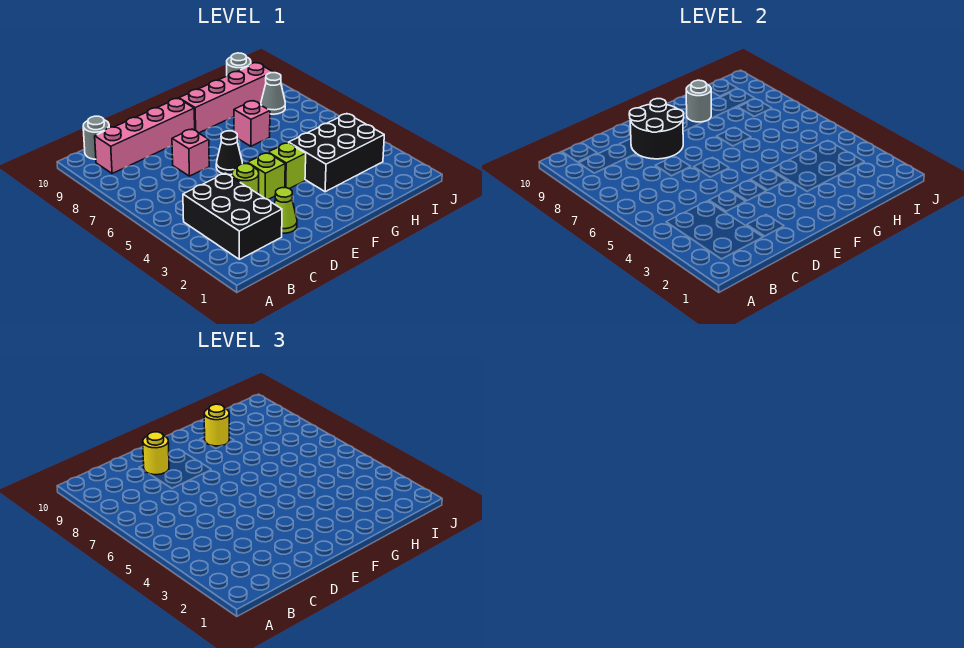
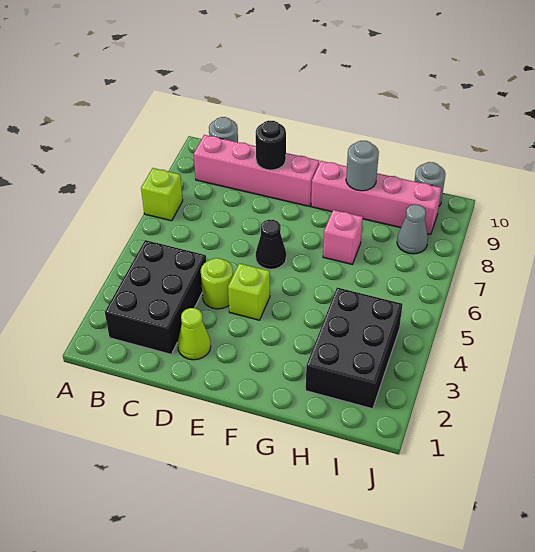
pink brick D7 level 1 -> none
black round brick D8:E9 level 2 -> black round brick D9 level 2
yellow round brick D9 level 3 -> none
lime brick F4 level 1 -> lime brick A7 level 1
black brick G3:I4 level 1 -> black brick H2:I4 level 1
yellow round brick G9 level 3 -> none

